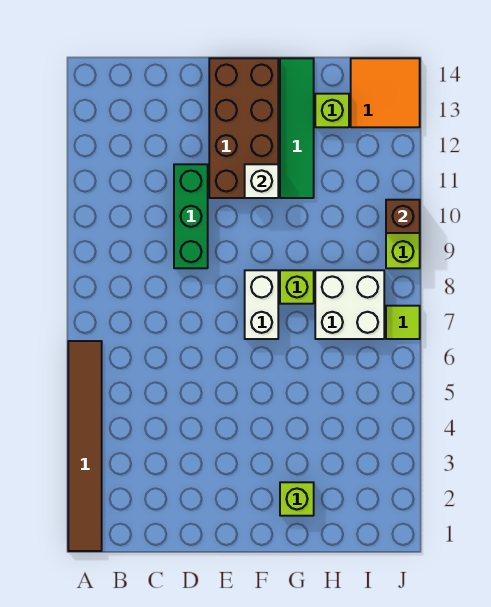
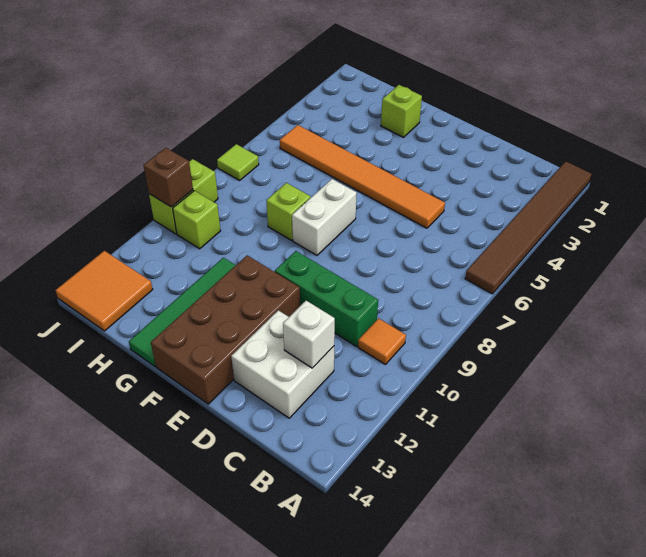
none -> orange tile B10 level 1
none -> orange tile D5:I5 level 1
green brick D9:D11 level 1 -> green brick C10:E10 level 1
white brick F11 level 2 -> white brick C12 level 2
white brick H7:I8 level 1 -> white brick C12:D13 level 1
lime brick H13 level 1 -> lime brick I10 level 1

